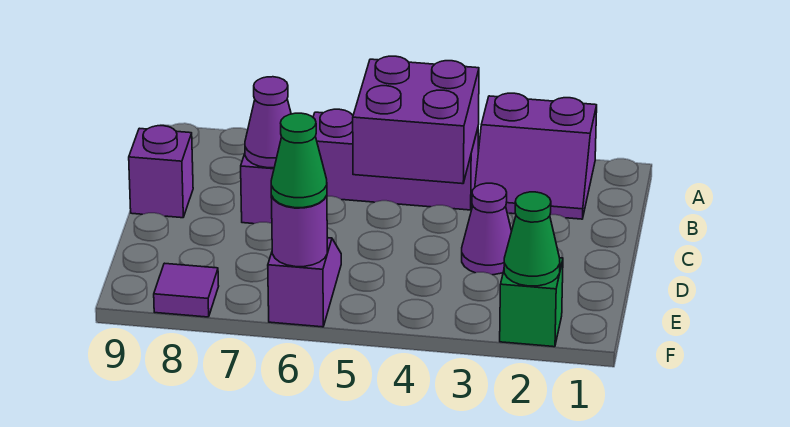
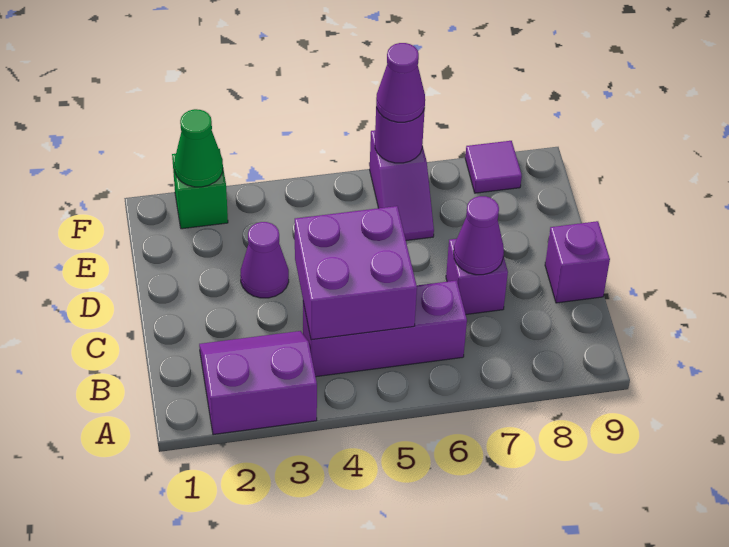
green cone F6 level 3 -> purple cone F6 level 3

